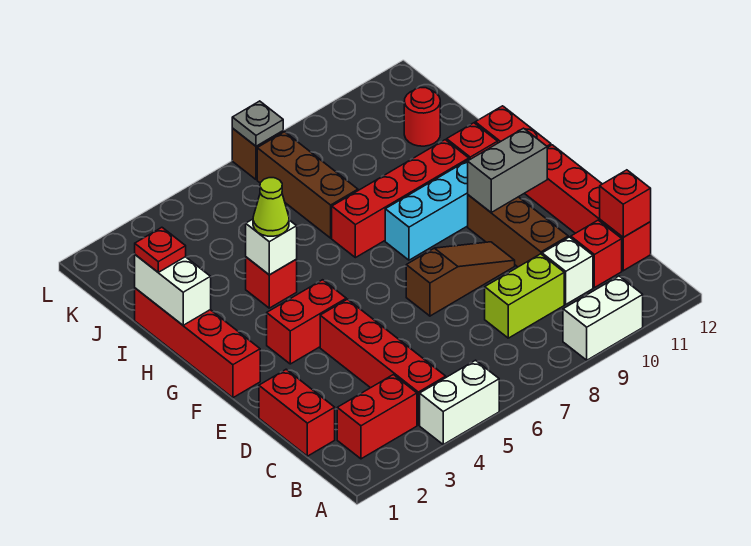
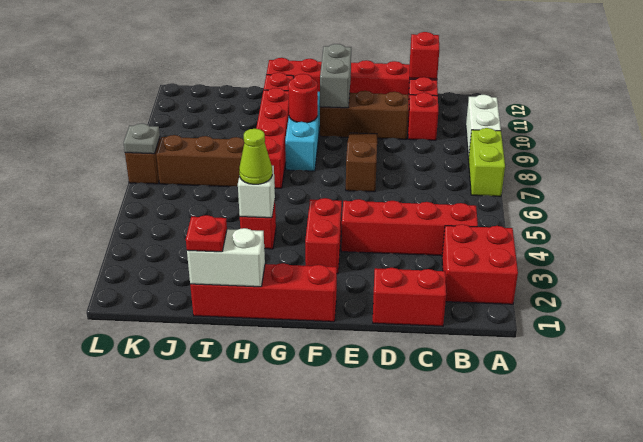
white brick A4:A5 level 1 -> none
red brick B2:B3 level 1 -> red brick A2:B3 level 1
lime brick C8:C9 level 1 -> lime brick A7:A8 level 1
white brick C10 level 1 -> red brick C10 level 1
red round brick J11 level 1 -> red round brick G9 level 2

